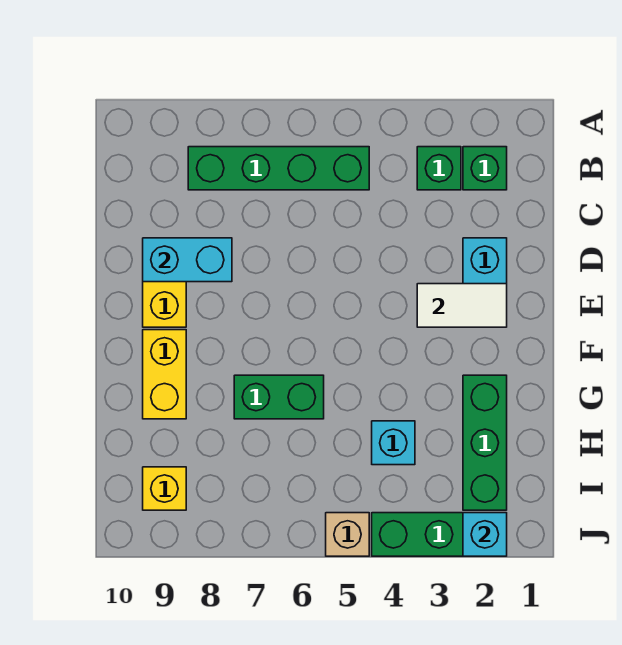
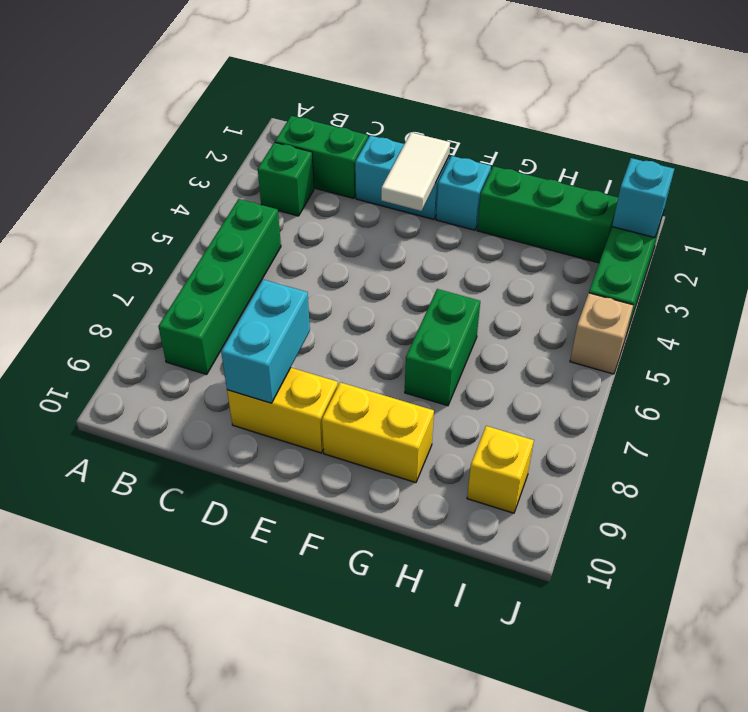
green brick B2 level 1 -> green brick B2:C2 level 1
cyan brick H4 level 1 -> cyan brick F2 level 1

